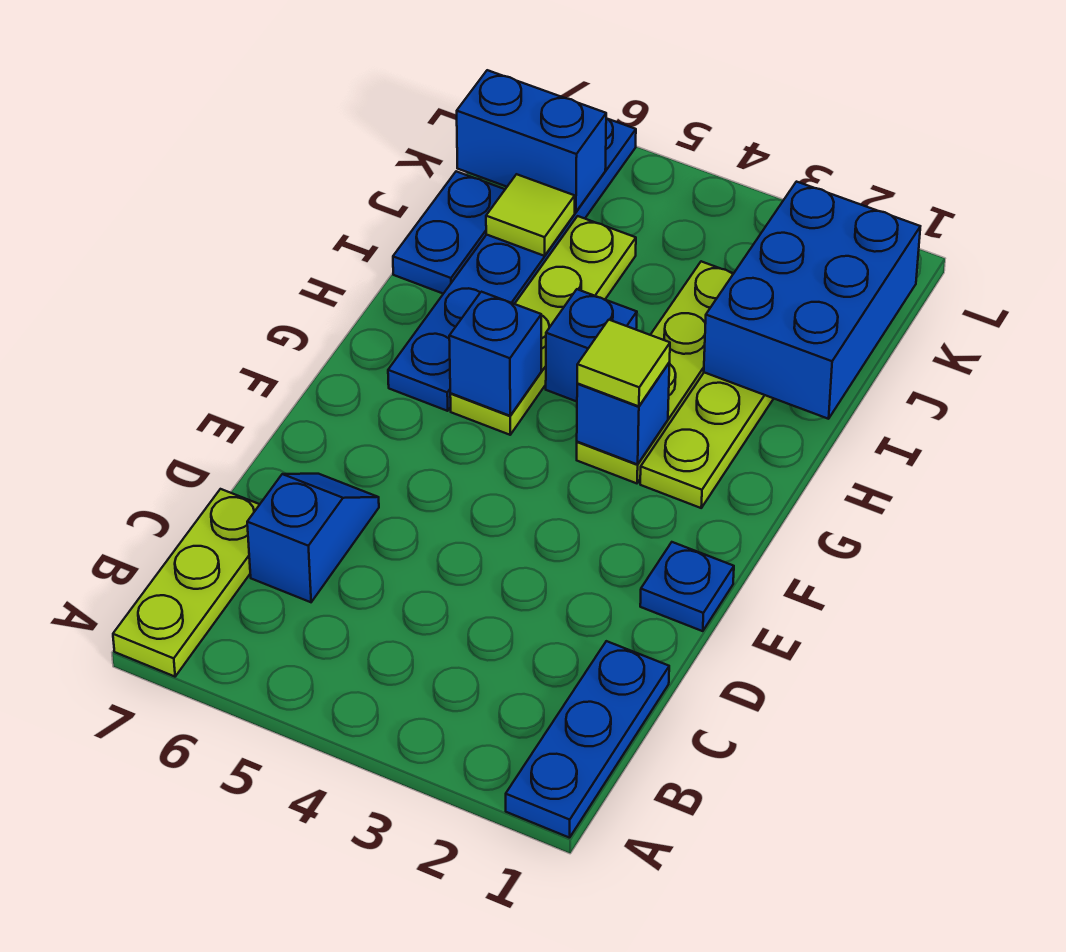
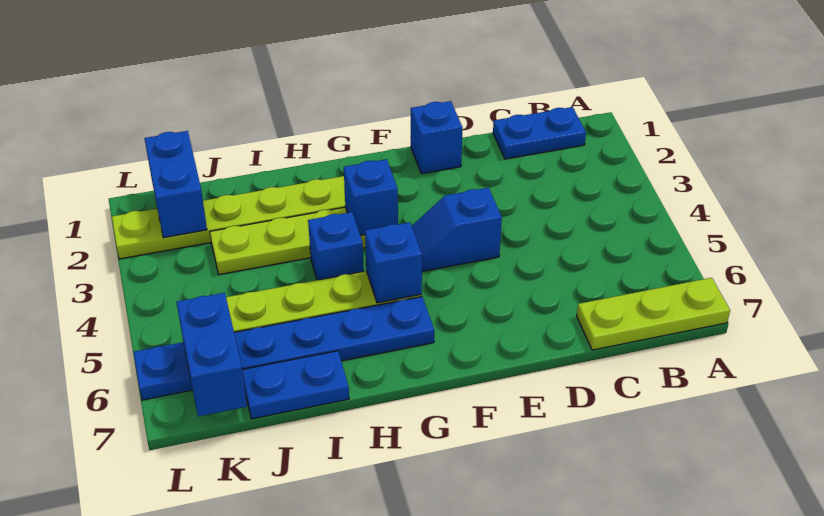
blue plate A1:C1 level 1 -> blue plate B1:C1 level 1
blue slope C6:D6 level 1 top C -> blue slope E4:F4 level 1 top E
blue plate E1 level 1 -> blue brick E1 level 1
lime tile G3 level 3 -> none
blue brick I1:K2 level 2 -> blue brick K1:K2 level 2
lime tile J6 level 2 -> none

